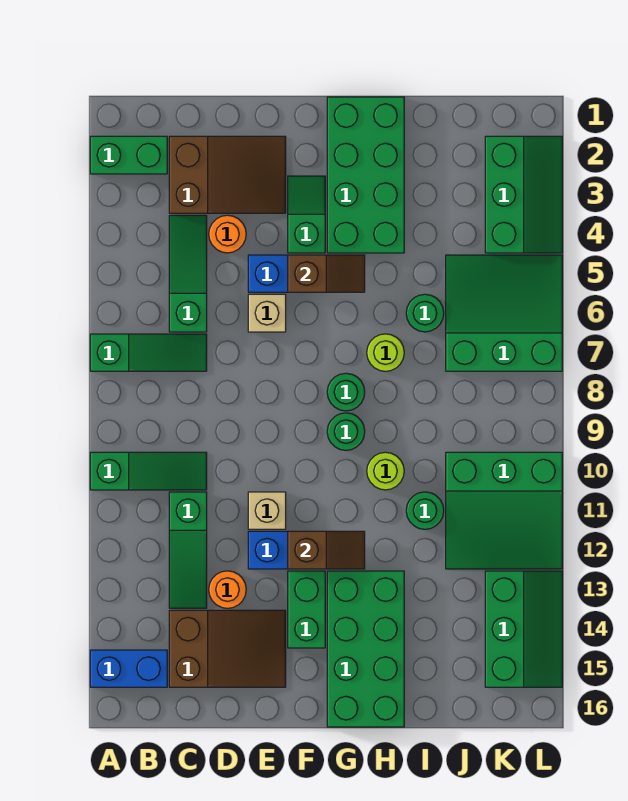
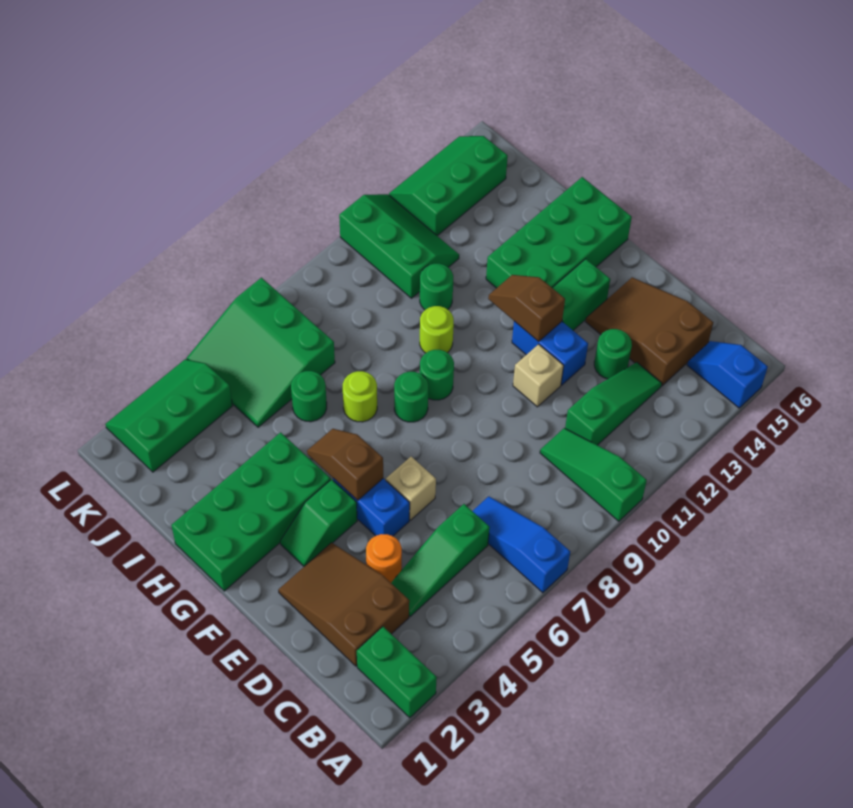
green slope A7:C7 level 1 top A -> blue slope A7:C7 level 1 top A
blue brick A15:B15 level 1 -> blue slope A15:B15 level 1 top A
orange round brick D13 level 1 -> green round brick D13 level 1
green slope J10:L12 level 1 top 10 -> green slope J11:L12 level 1 top 11

